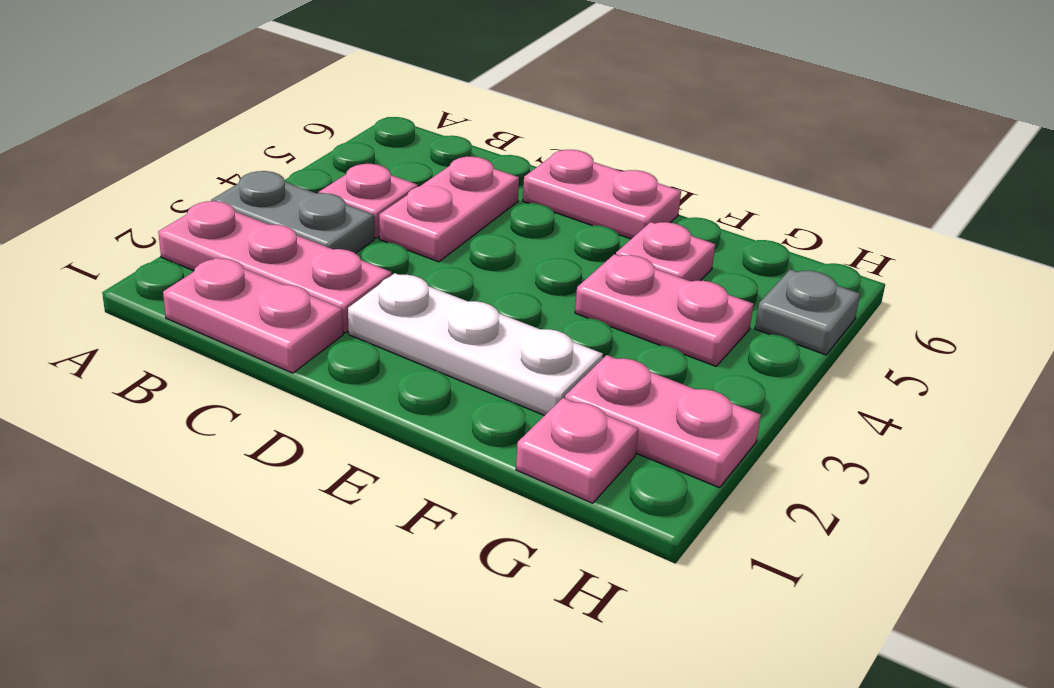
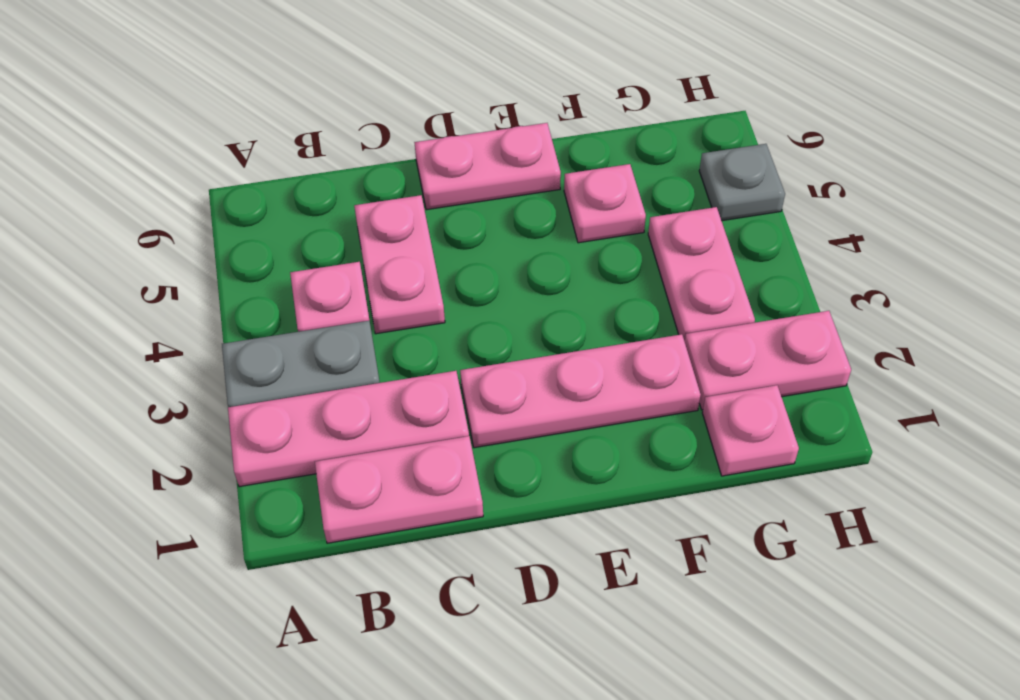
white plate D2:F2 level 1 -> pink plate D2:F2 level 1
pink plate F4:G4 level 1 -> pink plate G3:G4 level 1

